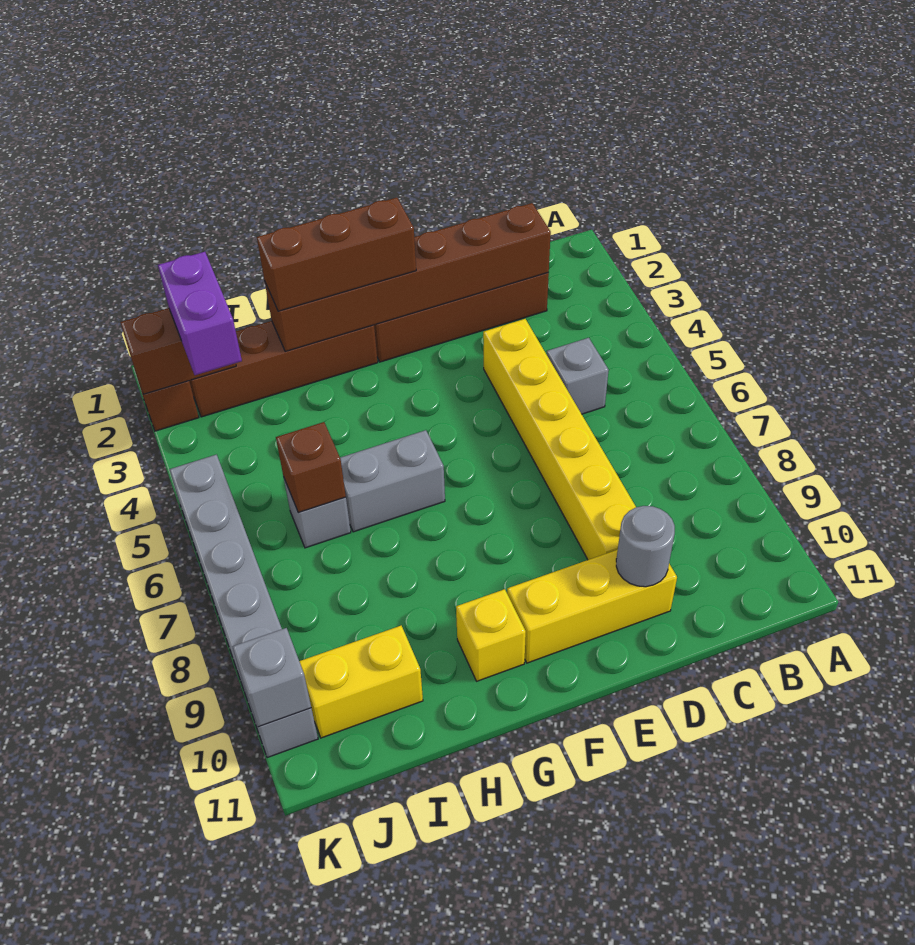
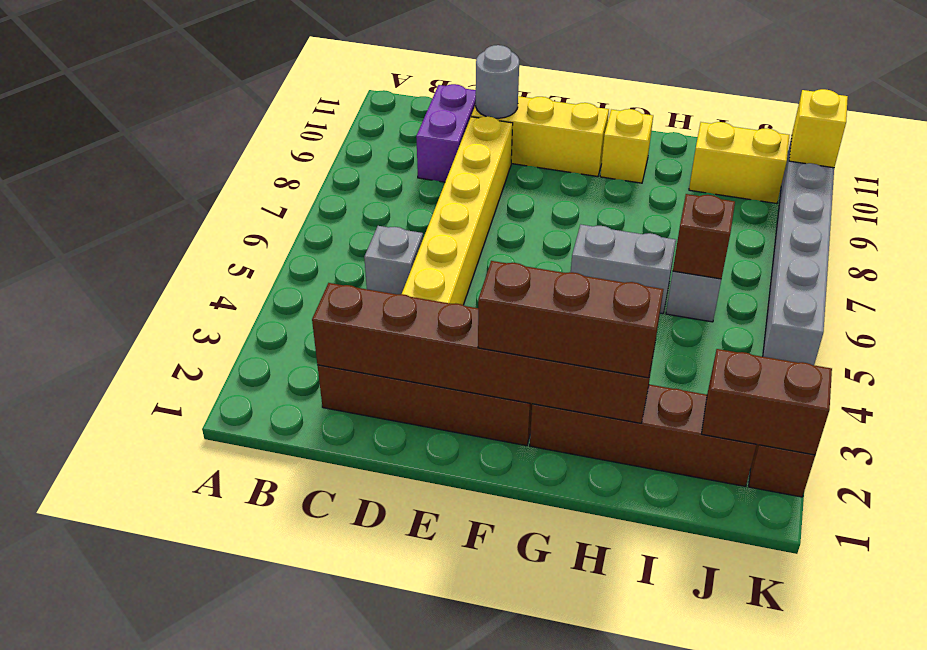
purple brick J2:J3 level 3 -> purple brick C9:C10 level 1
grey brick K10 level 2 -> yellow brick K10 level 2

